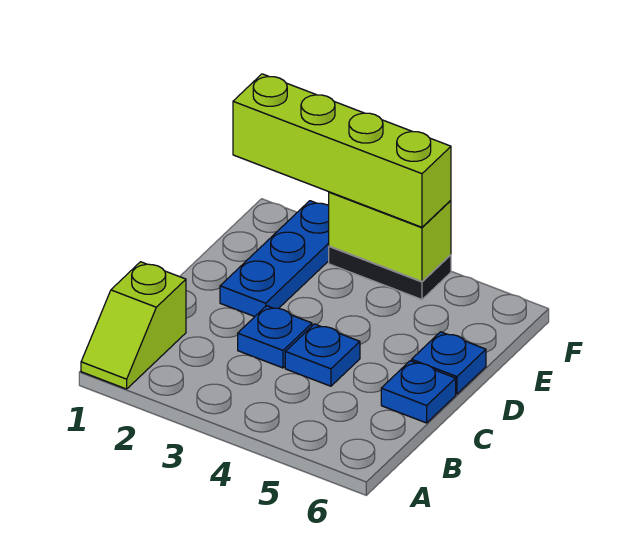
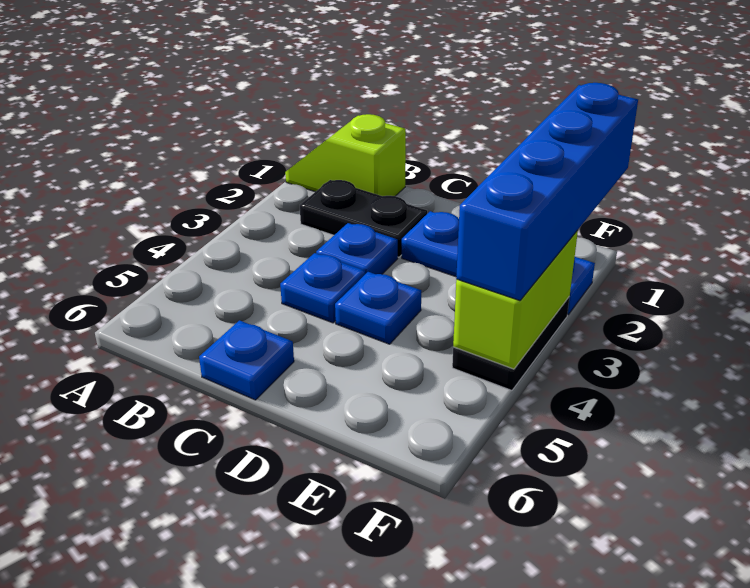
none -> black plate B2:C2 level 1
blue plate D6 level 1 -> blue plate D4 level 1
lime brick F1:F4 level 3 -> blue brick F1:F4 level 3

